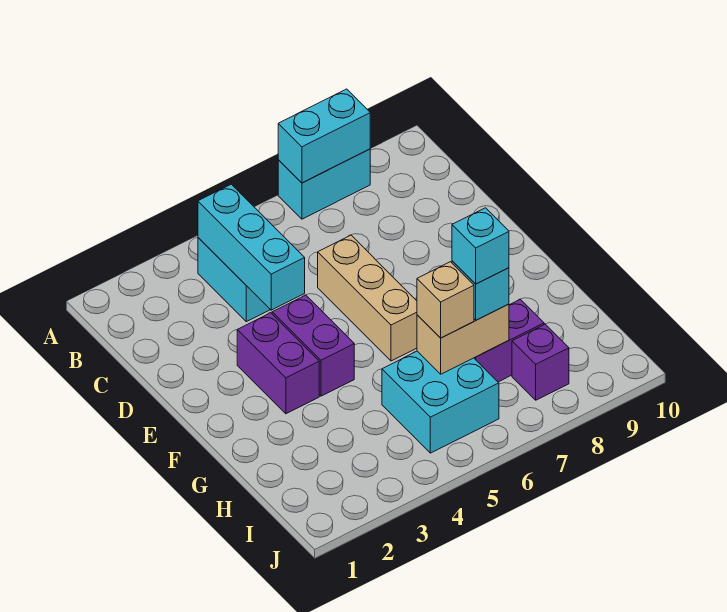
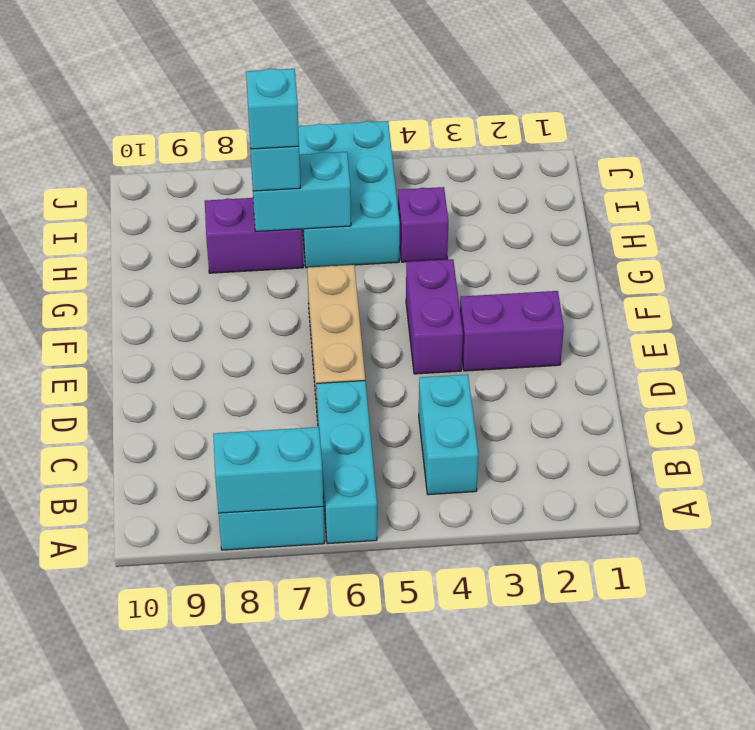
cyan brick B4:D4 level 2 -> cyan brick A6:C6 level 1
purple brick E3:F3 level 1 -> purple brick E2:E3 level 1
cyan brick H5:I6 level 1 -> cyan brick H5:J6 level 1
tan brick H6:H7 level 2 -> cyan brick H6:H7 level 2
tan brick H6 level 3 -> none
purple brick I8 level 1 -> purple brick H4 level 1

